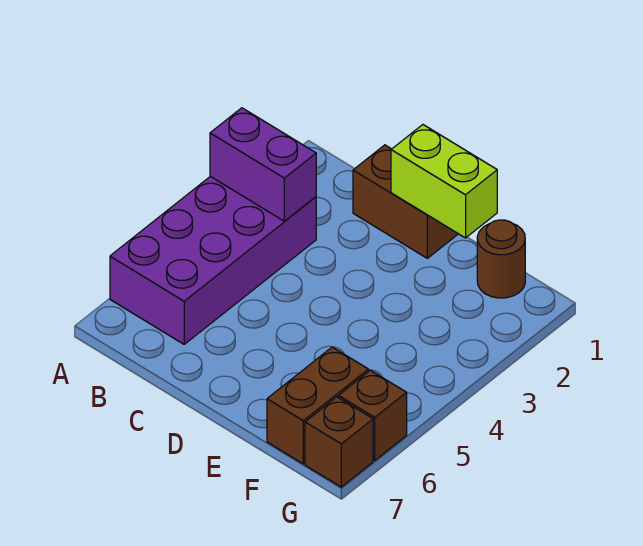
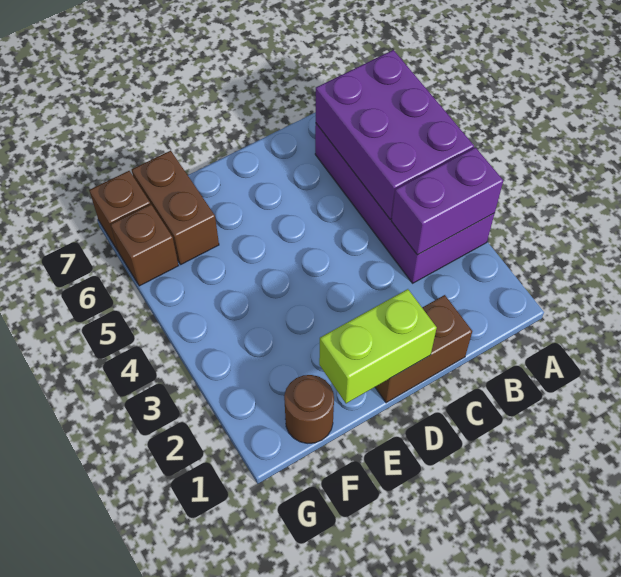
none -> purple brick A4:B6 level 2

